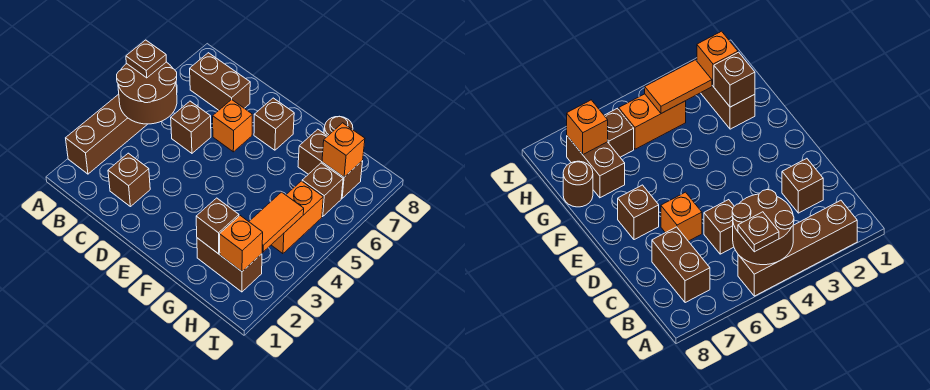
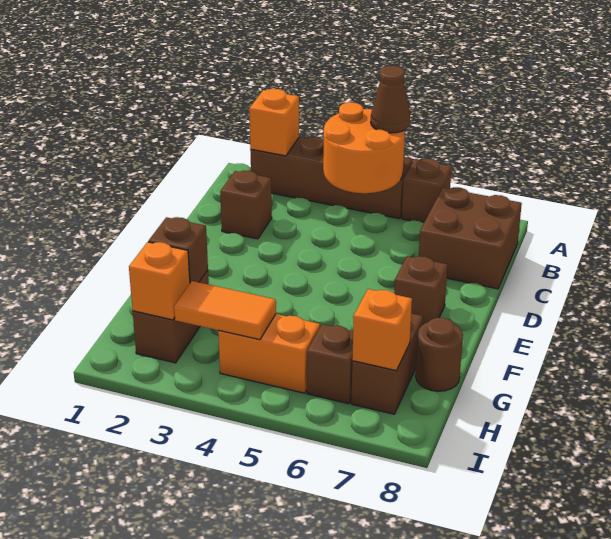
brown round brick A4:B5 level 2 -> orange round brick A4:B5 level 2
brown plate A5 level 3 -> brown cone A5 level 3
brown brick B7:C7 level 1 -> brown brick B7:C8 level 1
brown brick C5 level 1 -> brown brick A6 level 1
orange brick D6 level 1 -> orange brick A2 level 2

